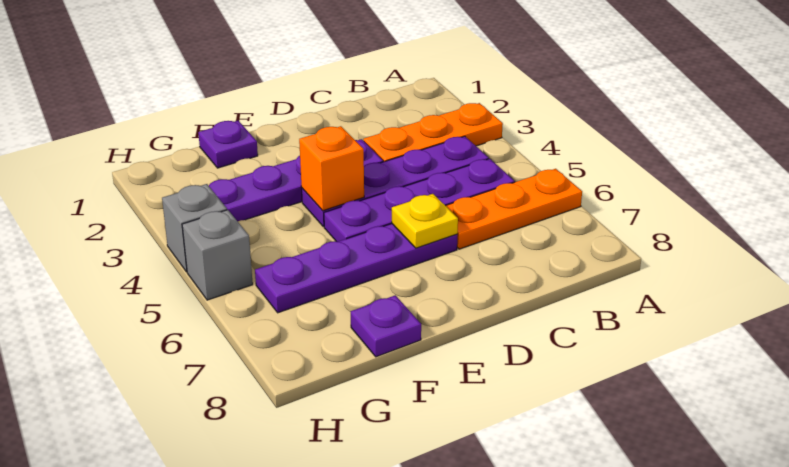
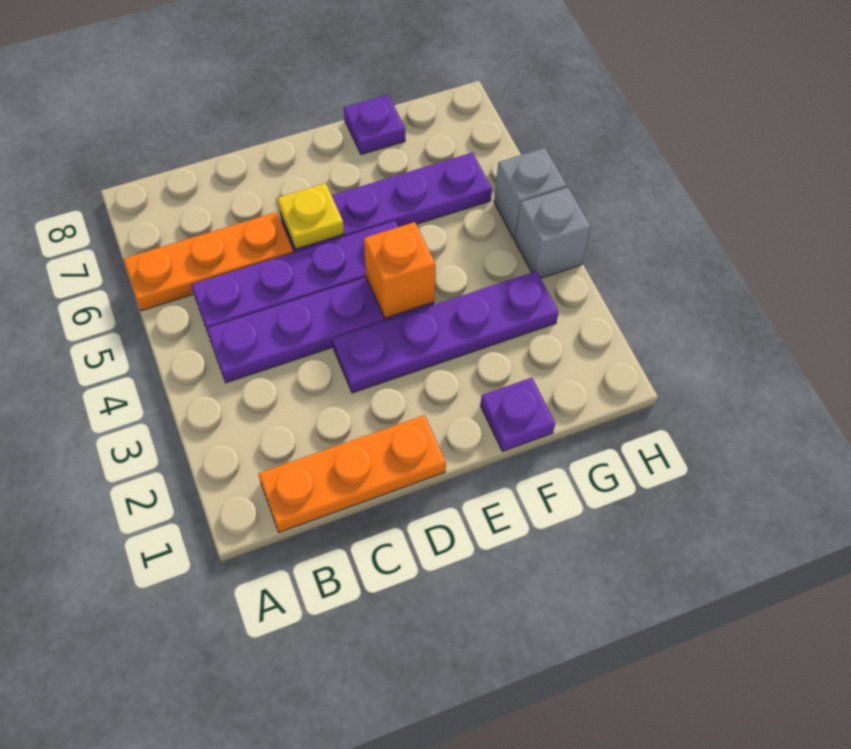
orange plate A3:C3 level 1 -> orange plate B1:D1 level 1

